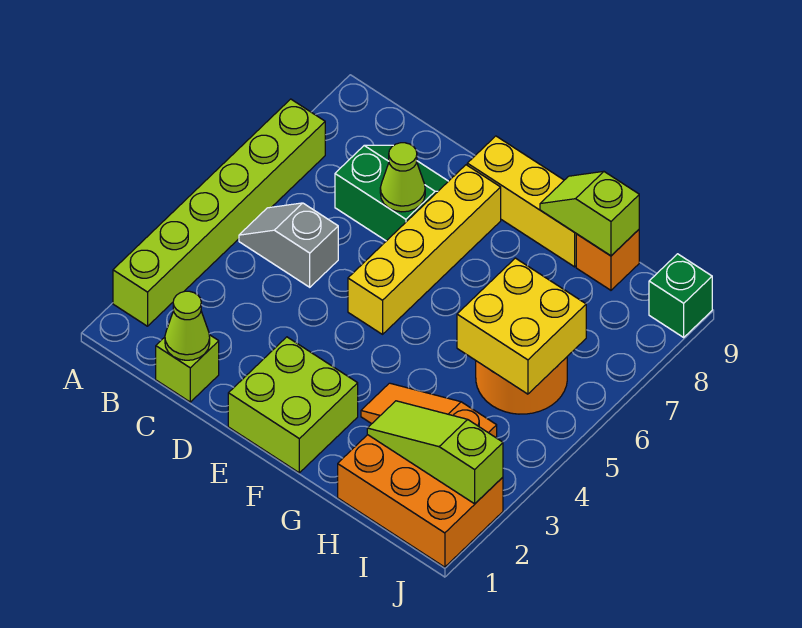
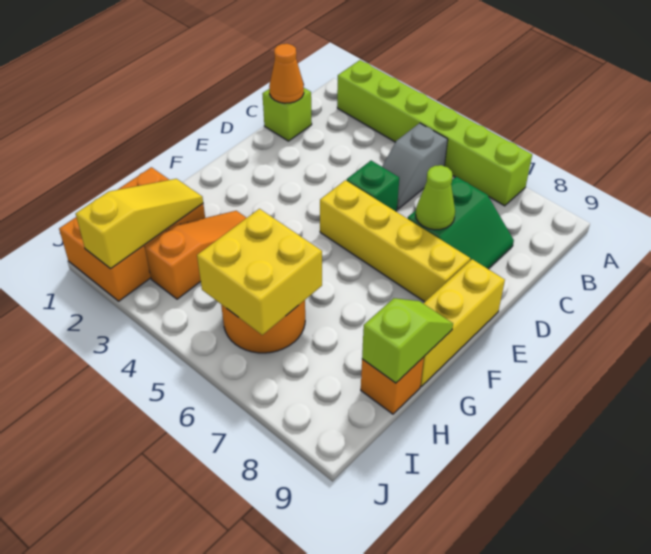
grey slope B5:C5 level 1 top C -> grey slope B5:C5 level 1 top B
lime cone C1 level 2 -> orange cone C1 level 2
lime brick E1:F2 level 1 -> none
lime slope H2:J2 level 2 top J -> yellow slope H2:J2 level 2 top J
green brick J9 level 1 -> green brick D5 level 1

